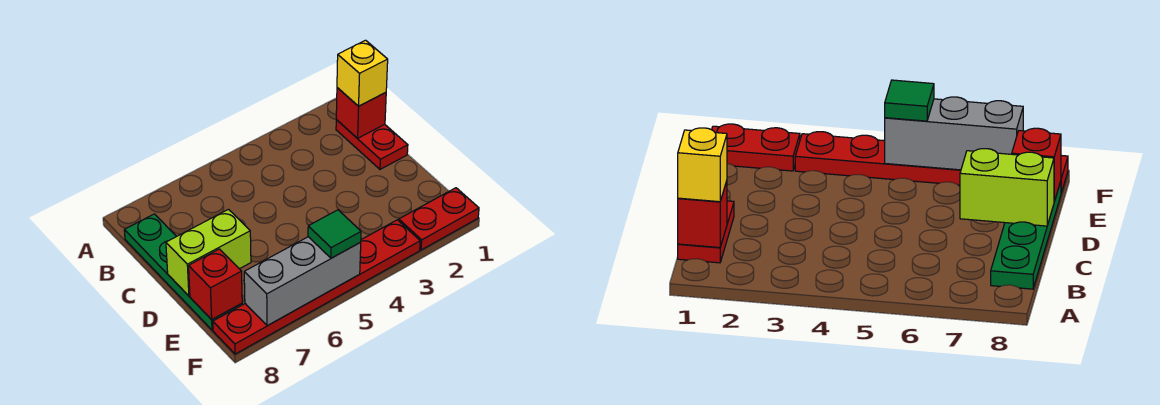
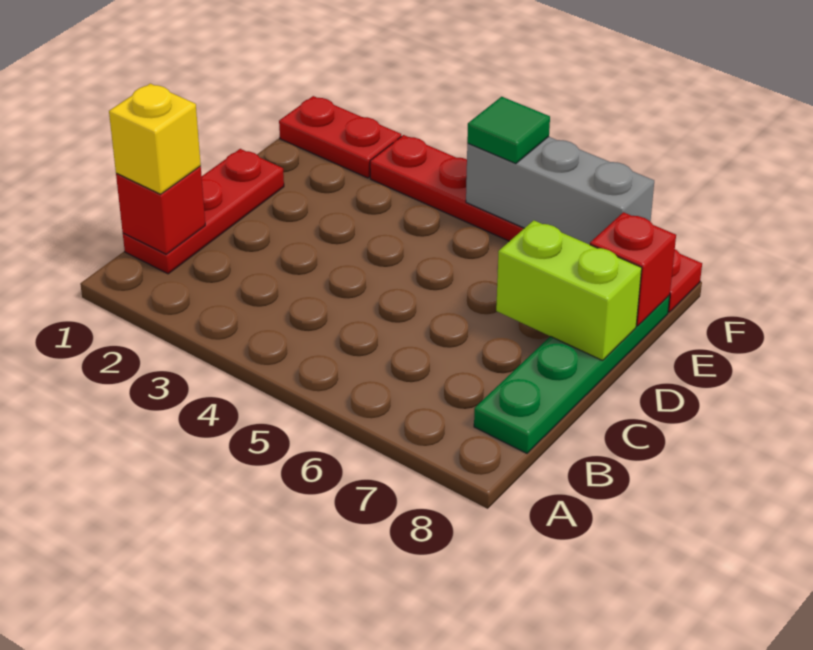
red plate B1:C1 level 1 -> red plate B1:D1 level 1

